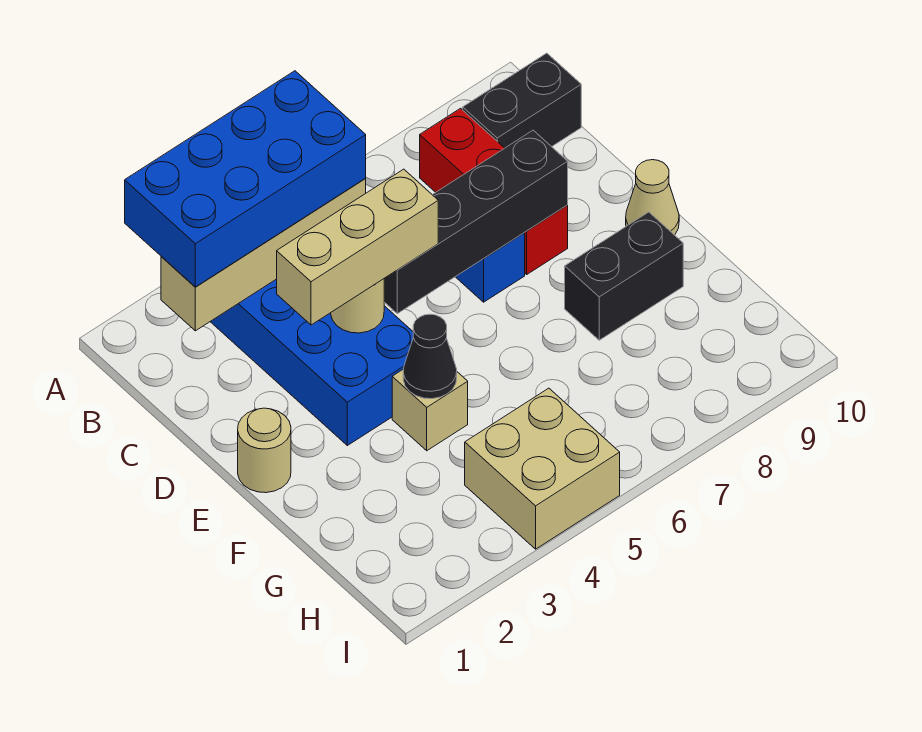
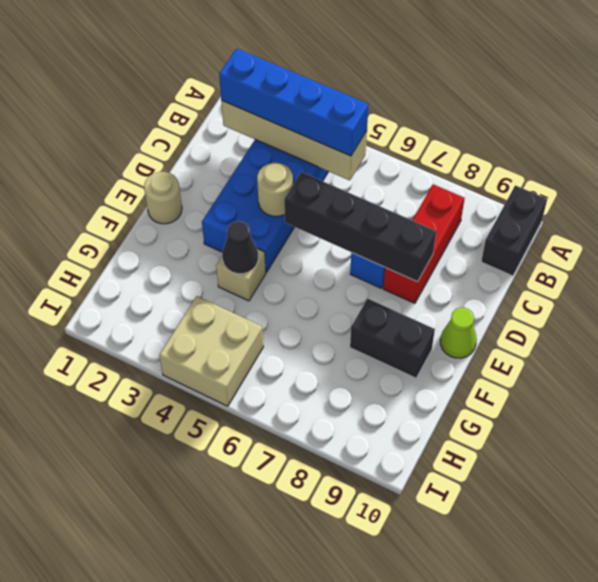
blue brick A2:B5 level 3 -> blue brick B2:B5 level 3
black brick B9:B10 level 1 -> black brick A10:B10 level 1
tan brick D3:D5 level 3 -> none
tan cone E10 level 1 -> lime cone E10 level 1

